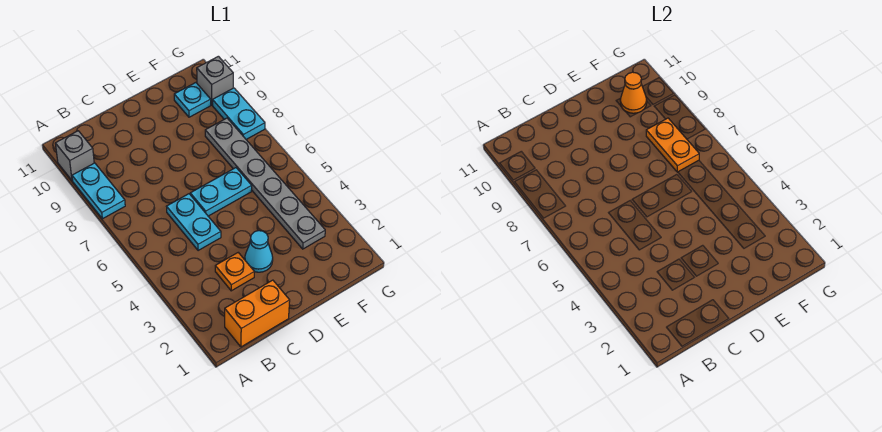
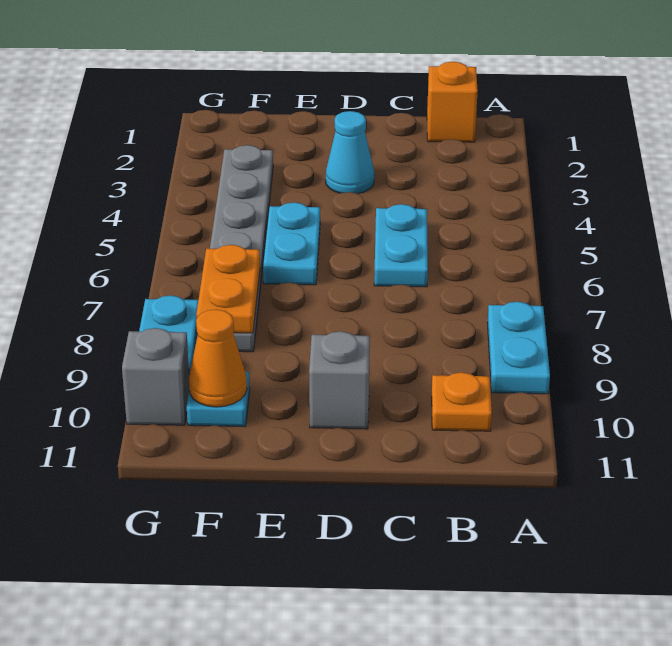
grey brick A10 level 1 -> grey brick D10 level 1
orange brick B1:C1 level 1 -> orange brick B1 level 1
orange plate C3 level 1 -> orange plate B10 level 1
cyan plate D6:E6 level 1 -> cyan plate E5:E6 level 1

